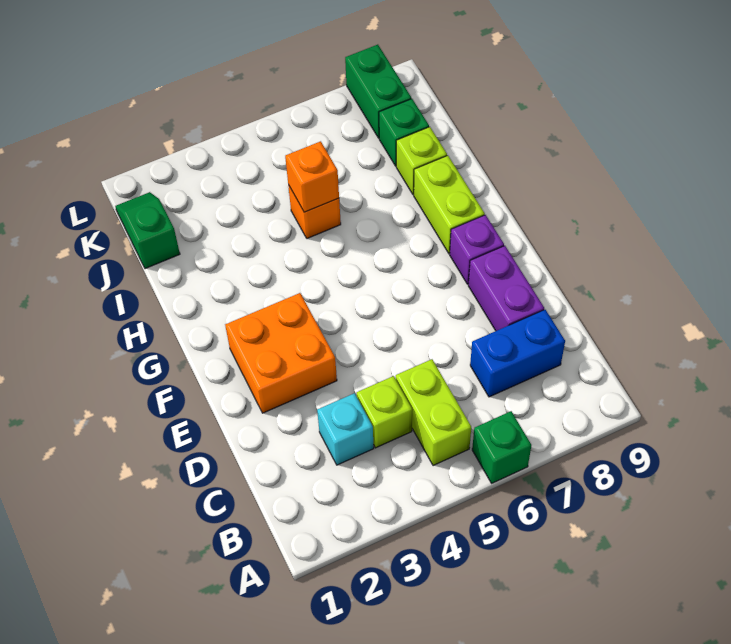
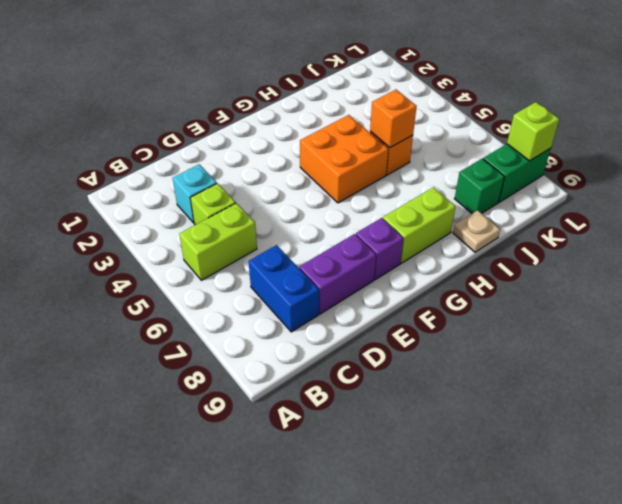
green brick A6 level 1 -> none
orange brick E2:F3 level 1 -> orange brick G4:H5 level 1
lime brick I8 level 1 -> lime brick L8 level 2
none -> tan plate I9 level 1
green slope J1:K1 level 1 top J -> none

